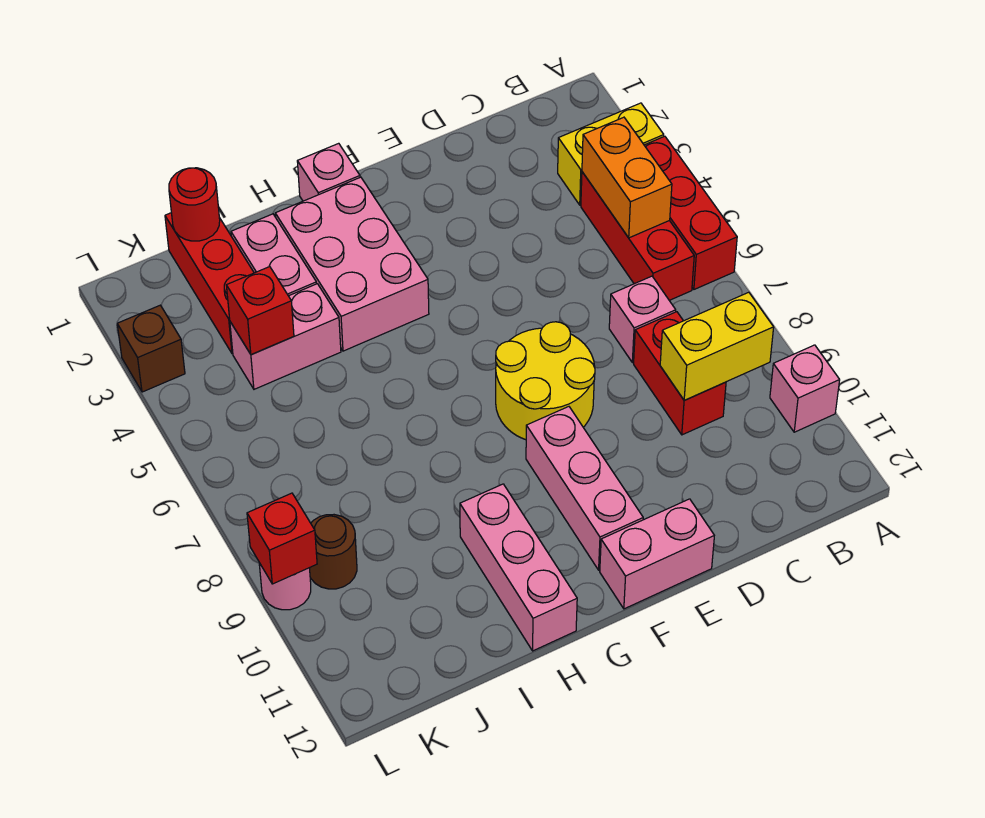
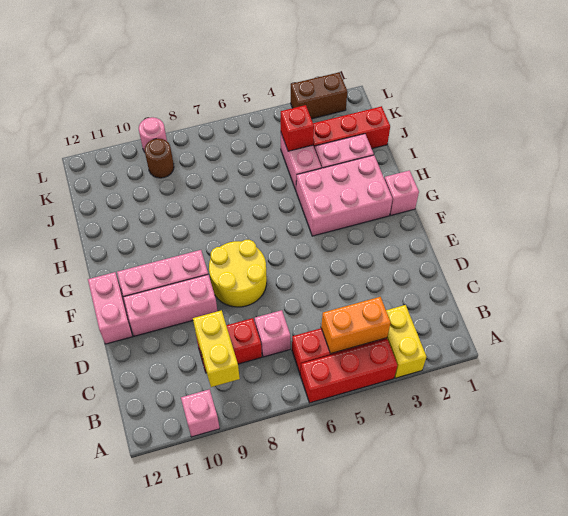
pink brick H10:H12 level 1 -> pink brick E9:E11 level 1
red round brick J1 level 2 -> none
brown brick L3 level 1 -> brown brick L2:L3 level 1
red brick L9 level 2 -> none

